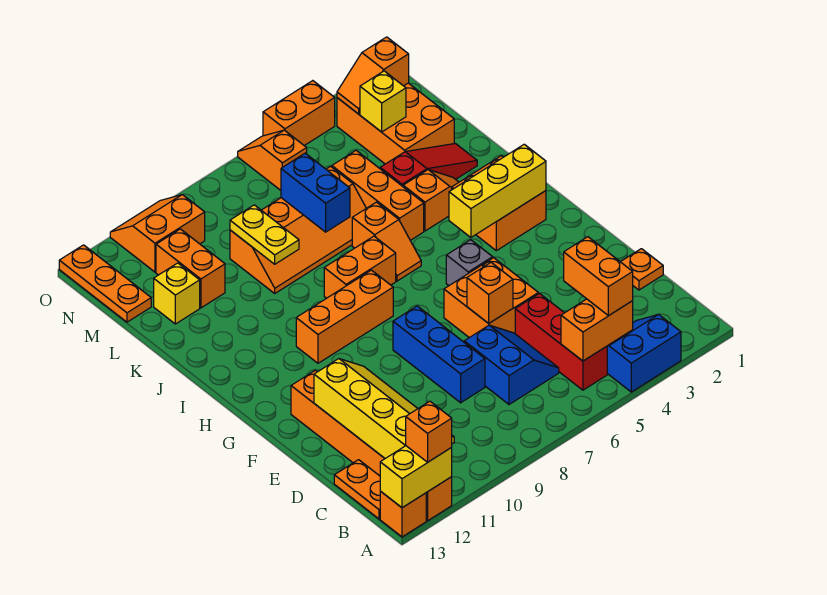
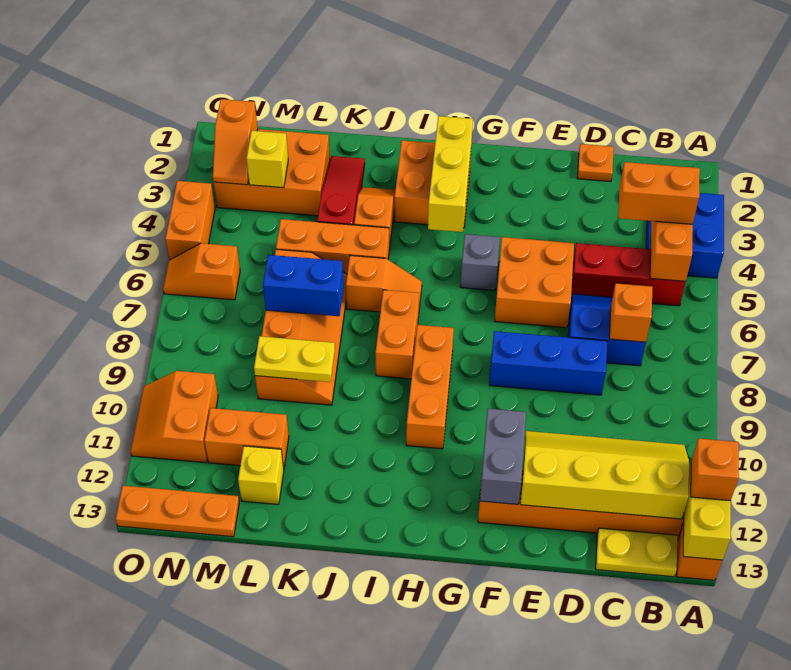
orange plate B13:C13 level 1 -> yellow plate B13:C13 level 1
orange brick E6 level 2 -> orange brick C7 level 2
none -> grey brick F11:F12 level 2

